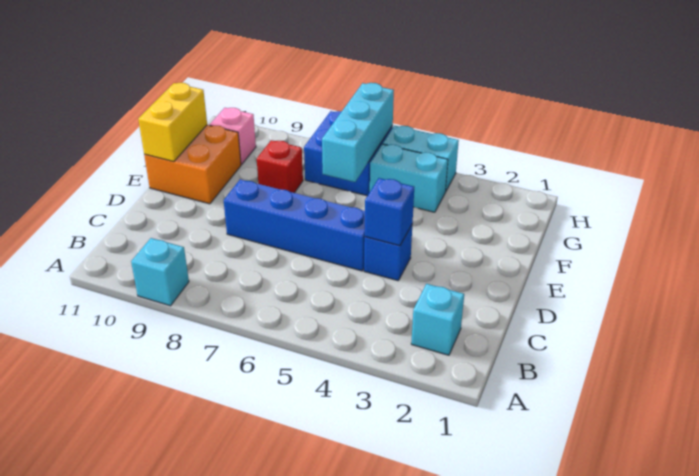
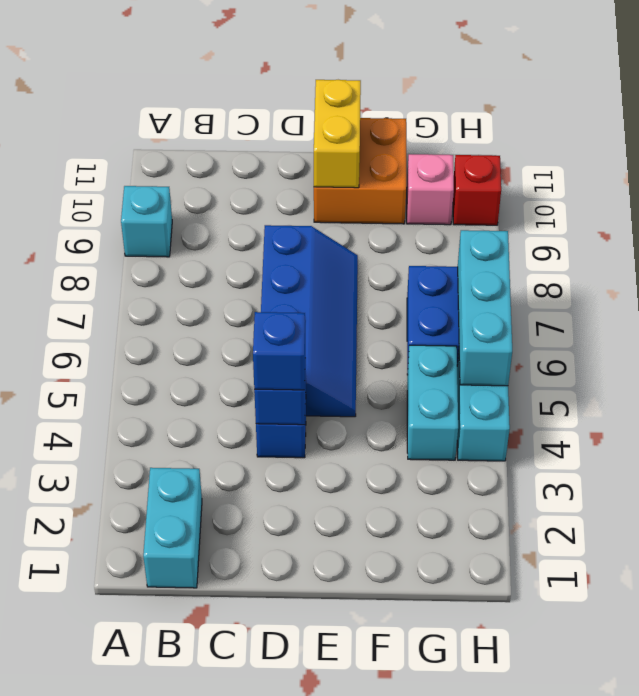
cyan brick B2 level 1 -> cyan brick B1:B2 level 1
none -> blue brick D4 level 3
yellow brick E11:F11 level 2 -> yellow brick E10:E11 level 2
cyan brick F6:H6 level 2 -> cyan brick H5:H7 level 2
red brick F8 level 1 -> red brick H10 level 1

